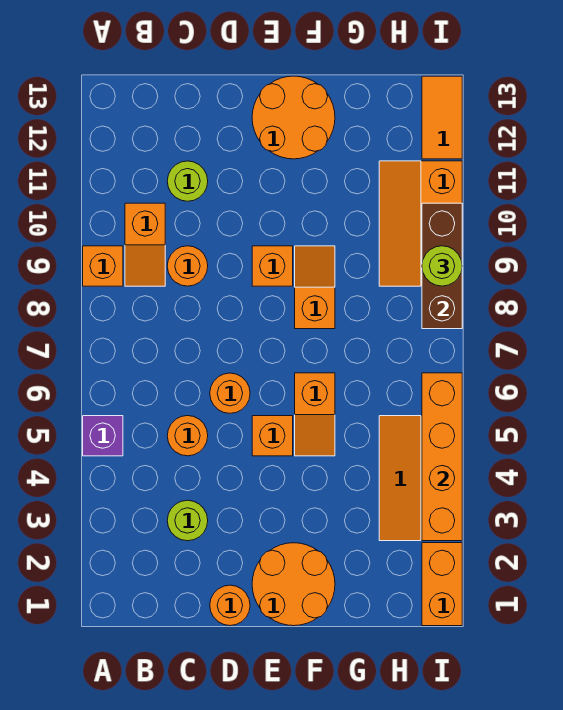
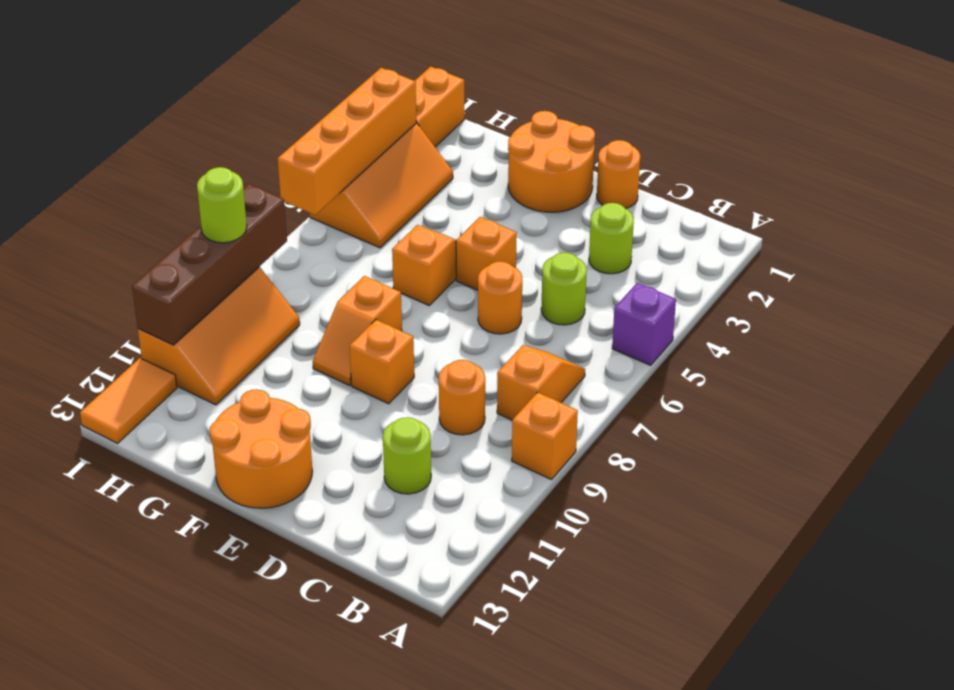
orange slope B9:B10 level 1 top 10 -> orange slope B7:B8 level 1 top 8
orange round brick C5 level 1 -> lime round brick C5 level 1
brown brick I8:I10 level 2 -> brown brick I8:I11 level 2

